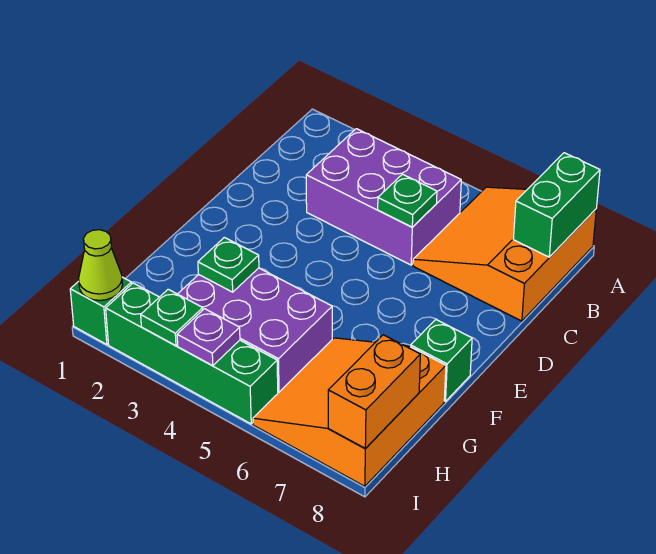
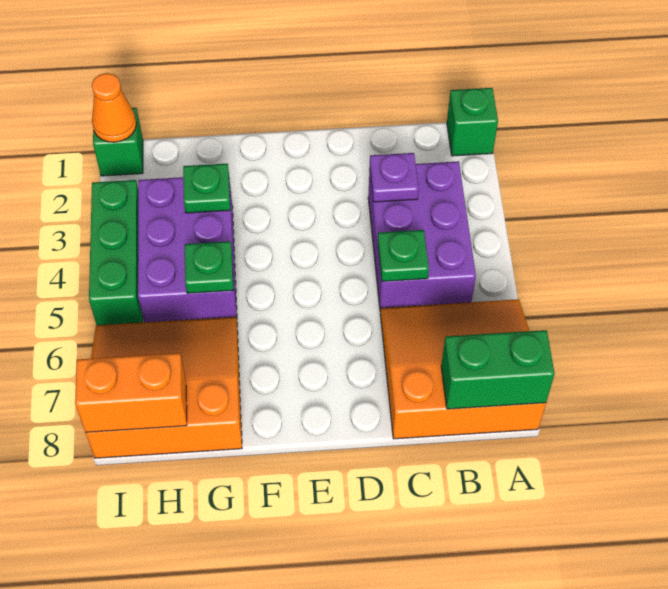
green brick F8 level 1 -> green brick A1 level 1
lime cone I1 level 2 -> orange cone I1 level 2
green brick I2:I5 level 1 -> green brick I3:I5 level 1
green plate I3 level 2 -> green plate G5 level 2
purple plate I4 level 2 -> purple plate C3 level 2

